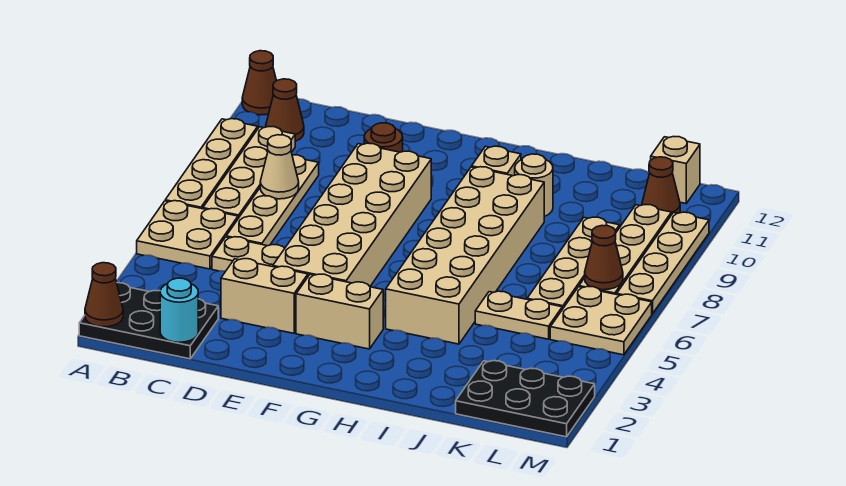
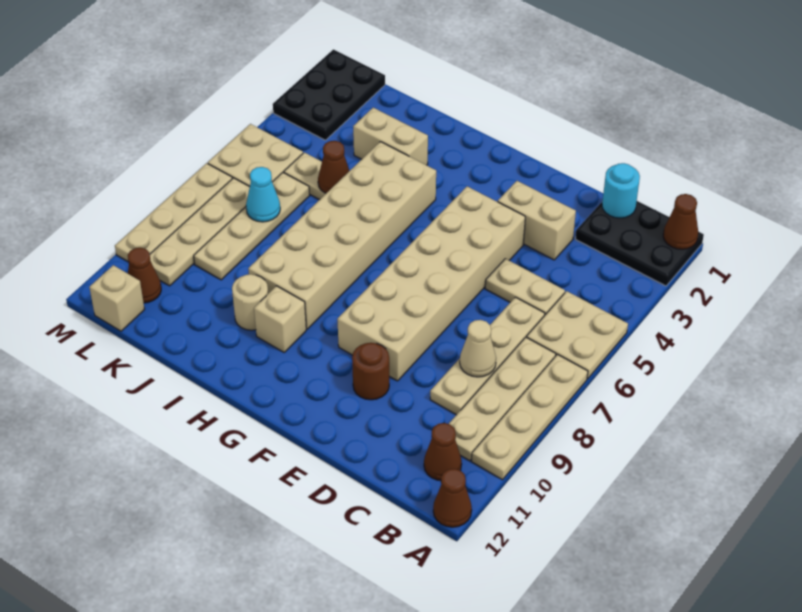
tan brick F3:G3 level 1 -> tan brick I3:J3 level 1
black plate K1:M2 level 1 -> black plate L1:M3 level 1
none -> cyan cone K7 level 2
brown cone L7 level 2 -> brown cone J5 level 2

